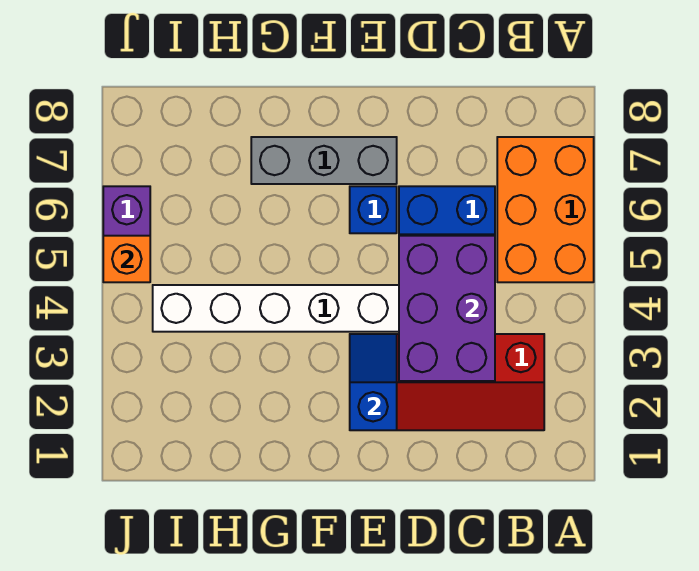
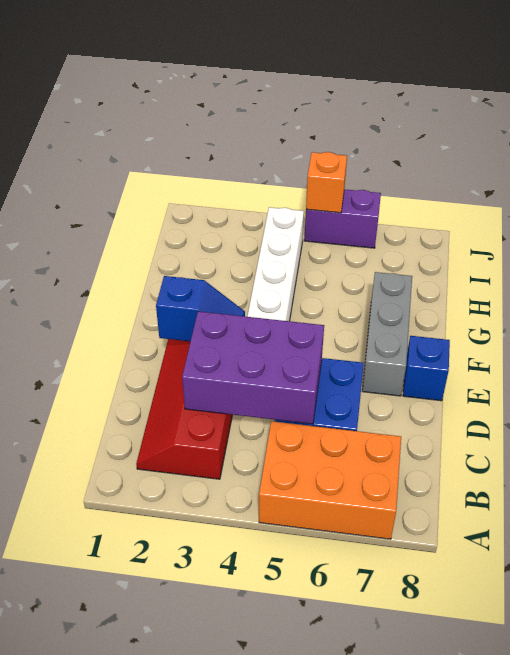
blue brick E6 level 1 -> blue brick E8 level 1

